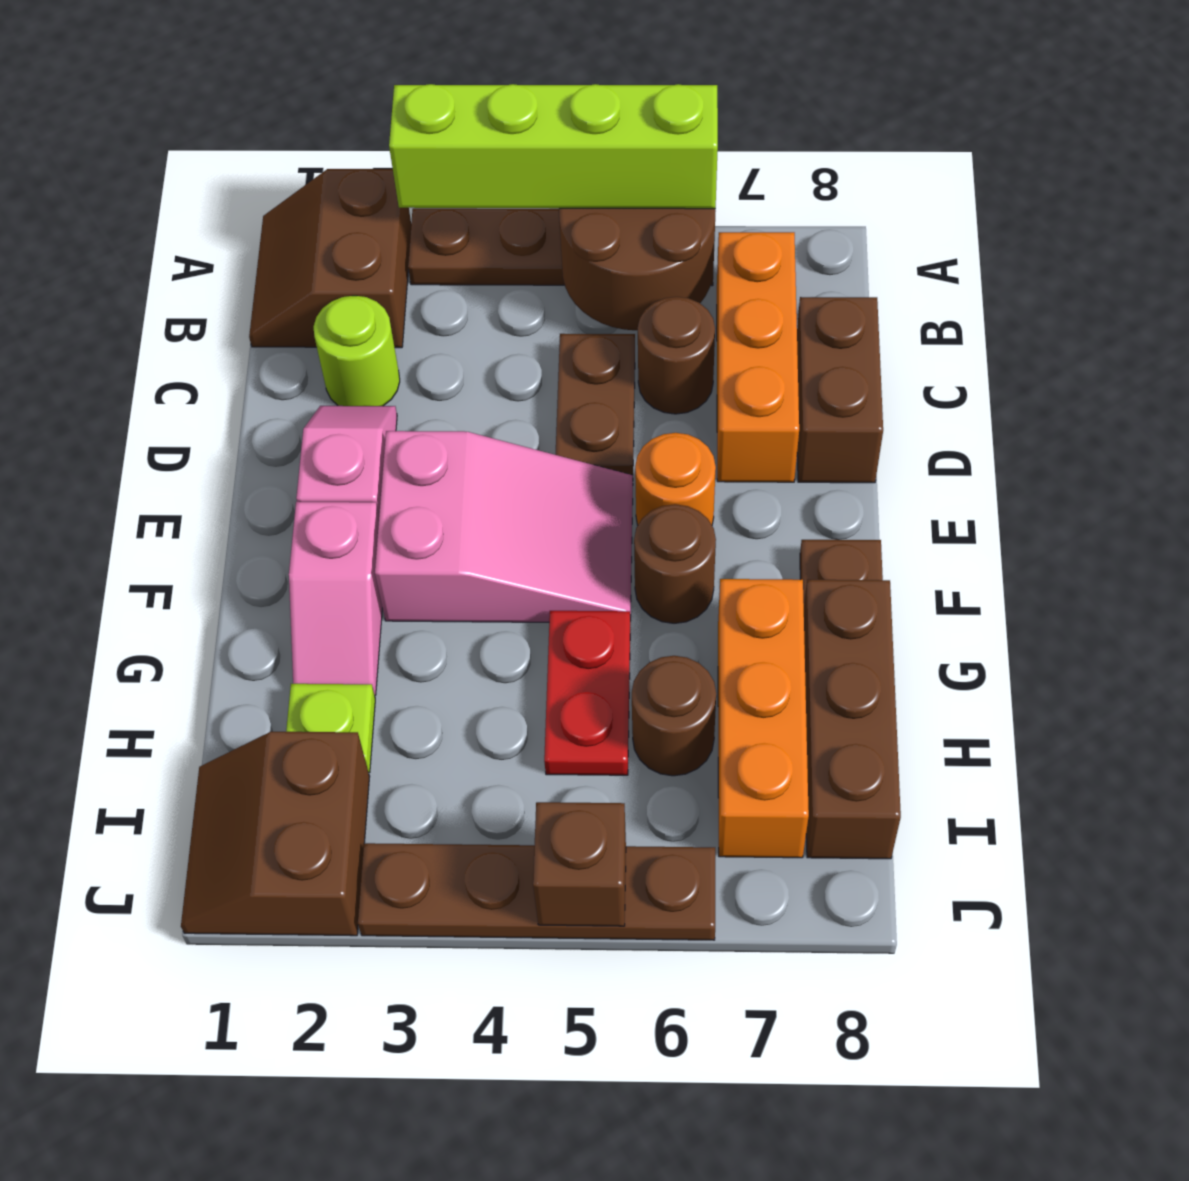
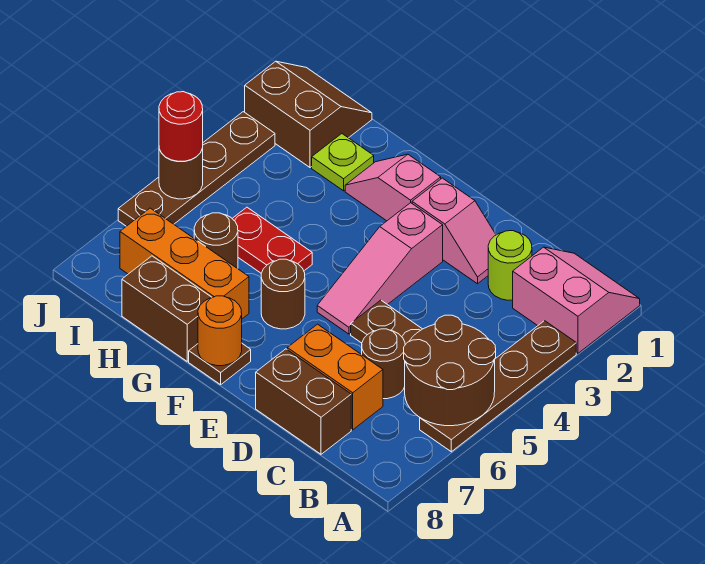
brown slope A1:B2 level 1 top 2 -> pink slope A1:B2 level 1 top 2
lime brick A3:A6 level 3 -> none
orange brick B7:D7 level 1 -> orange brick C7:D7 level 1
pink slope E3:F5 level 1 top 3 -> pink slope E3:E5 level 1 top 3
orange round brick E6 level 1 -> orange round brick F8 level 2
brown brick G8:I8 level 1 -> brown brick G8:H8 level 1
brown brick J5 level 2 -> brown round brick J5 level 2
none -> red round brick J5 level 3

